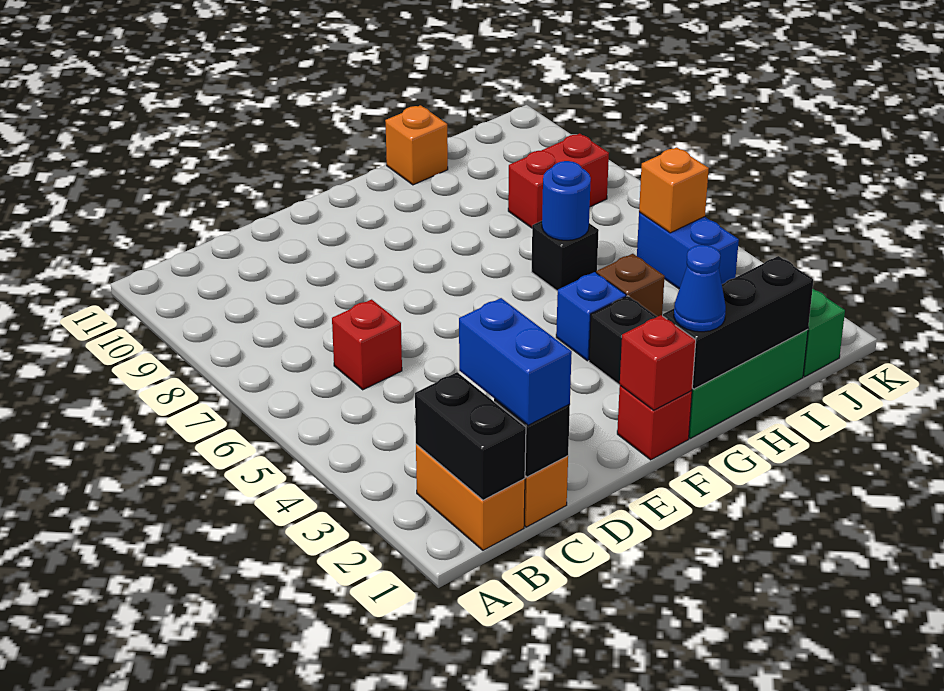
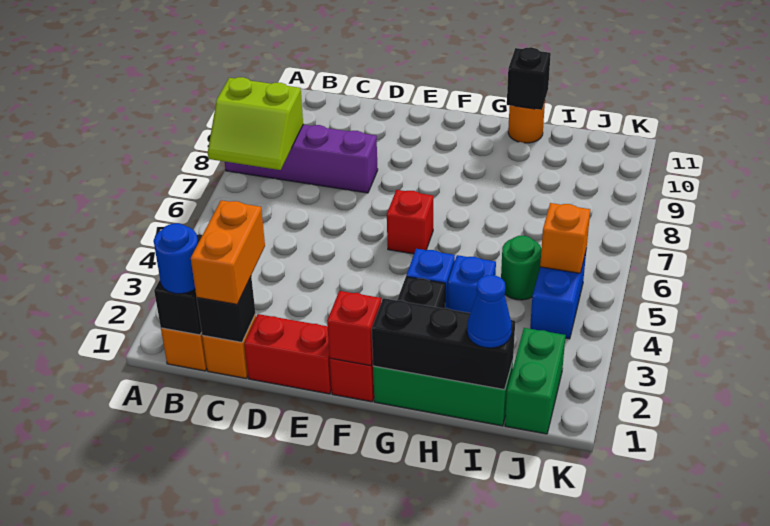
none -> lime slope A7:B8 level 2 top 8
none -> purple brick A8:D8 level 1
blue brick C1:C2 level 3 -> orange brick C1:C2 level 3
red brick C6 level 1 -> red brick F6 level 1
blue cone G1 level 3 -> blue cone I1 level 3
brown brick H4 level 1 -> blue brick H4 level 1
black brick H6 level 1 -> black brick H11 level 2
blue round brick H6 level 2 -> blue round brick B1 level 3
orange brick H11 level 1 -> orange round brick H11 level 1
none -> green round brick I5 level 1
red brick I8:J8 level 1 -> red brick D1:E1 level 1

